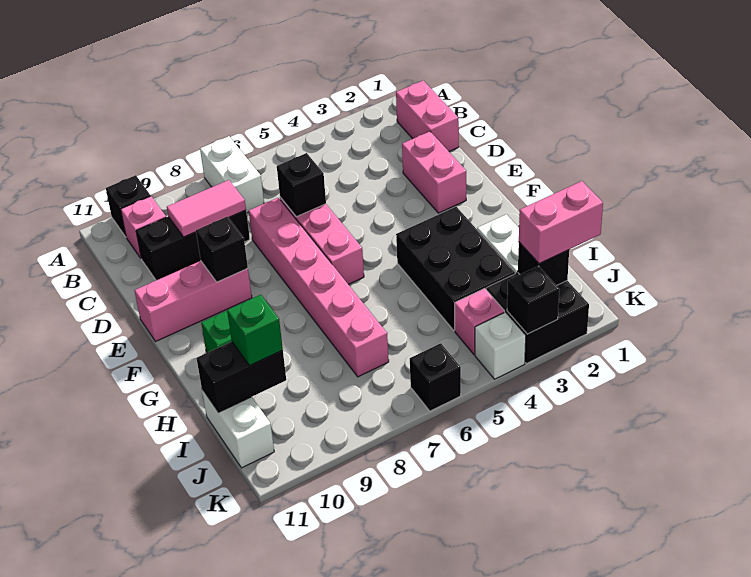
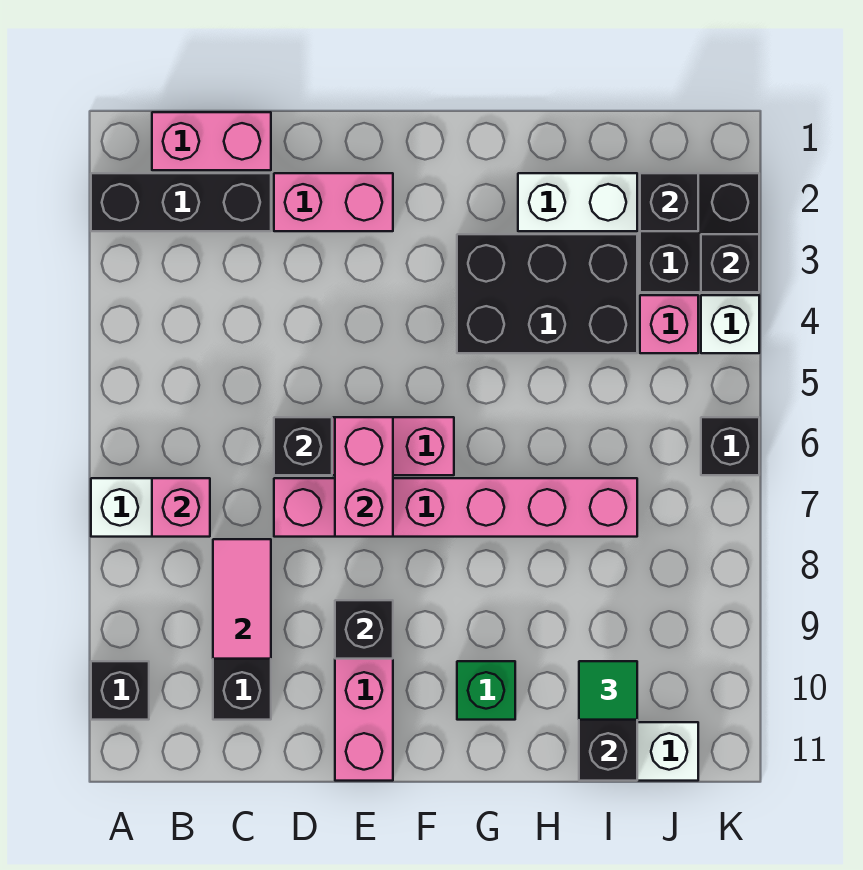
none -> black brick A2:C2 level 1
pink brick B10 level 1 -> pink brick B7 level 2
green brick I10 level 3 -> green tile I10 level 3
pink brick J1:J2 level 3 -> pink brick E6:E7 level 2

